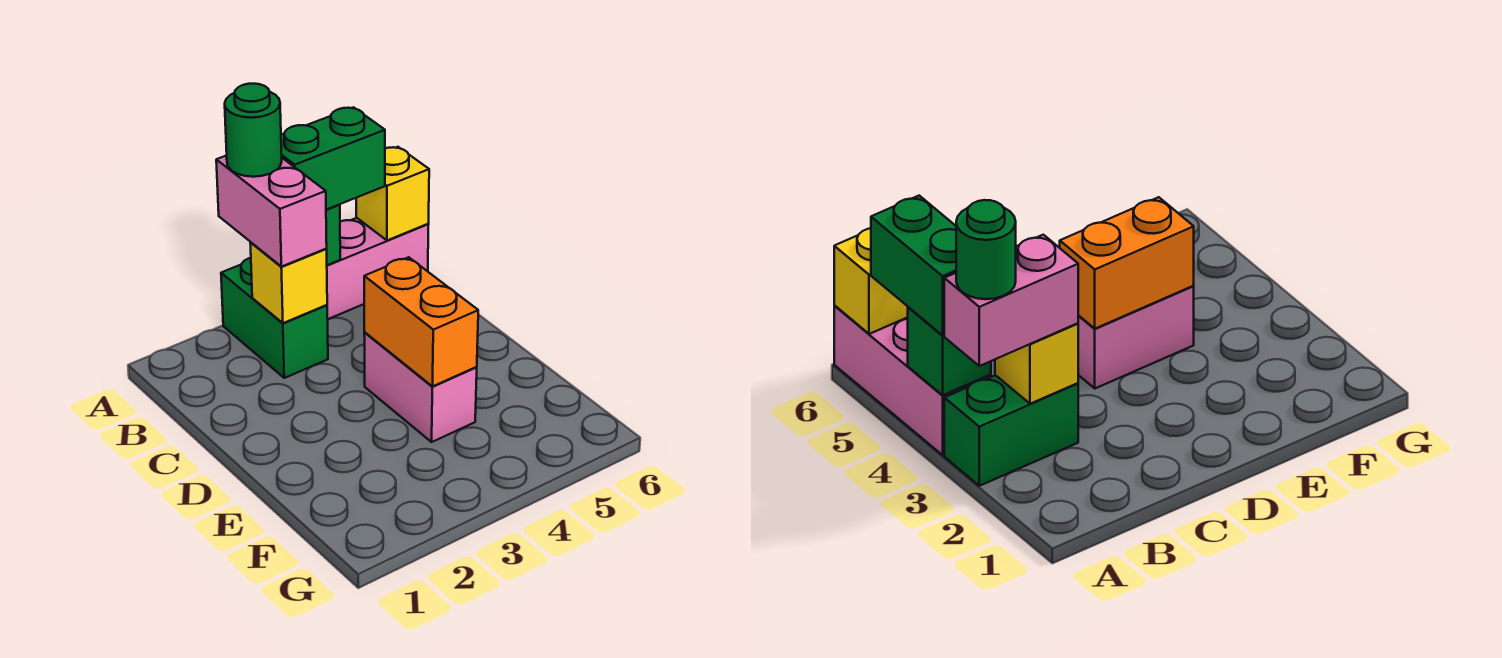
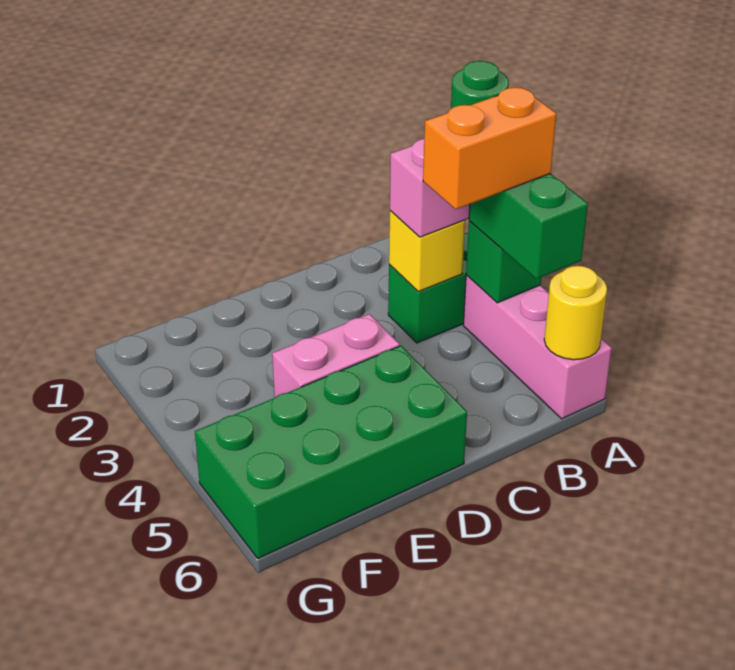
yellow brick A6 level 2 -> yellow round brick A6 level 2
orange brick D4:E4 level 2 -> orange brick A4:B4 level 4
none -> green brick D5:G6 level 1

